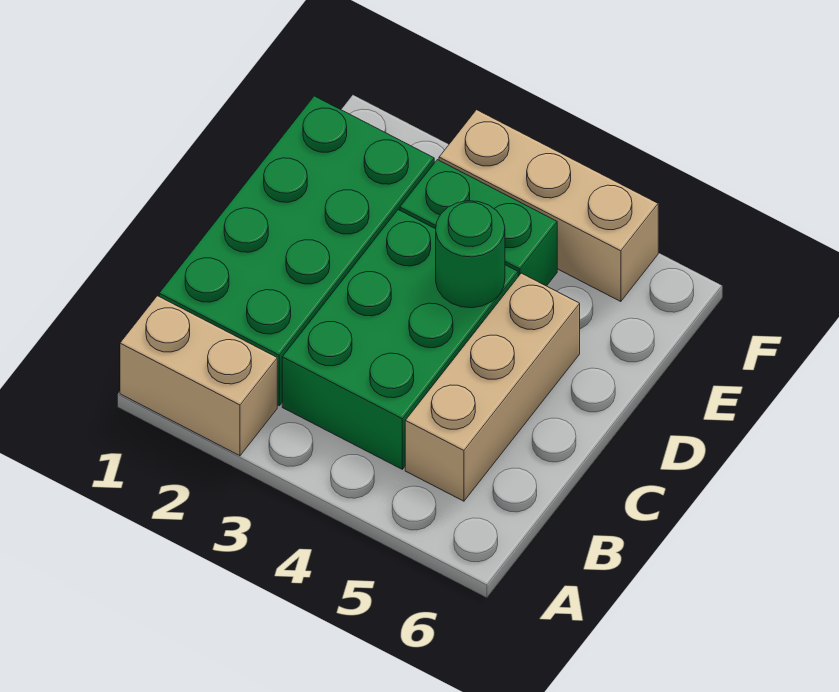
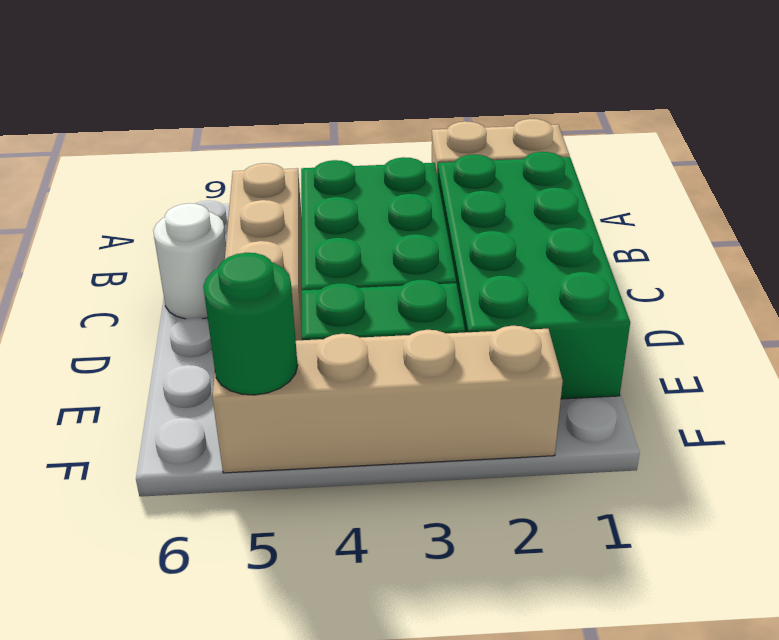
none -> white round brick C6 level 1
green round brick D4 level 2 -> green round brick F5 level 2
tan brick F3:F5 level 1 -> tan brick F2:F5 level 1

